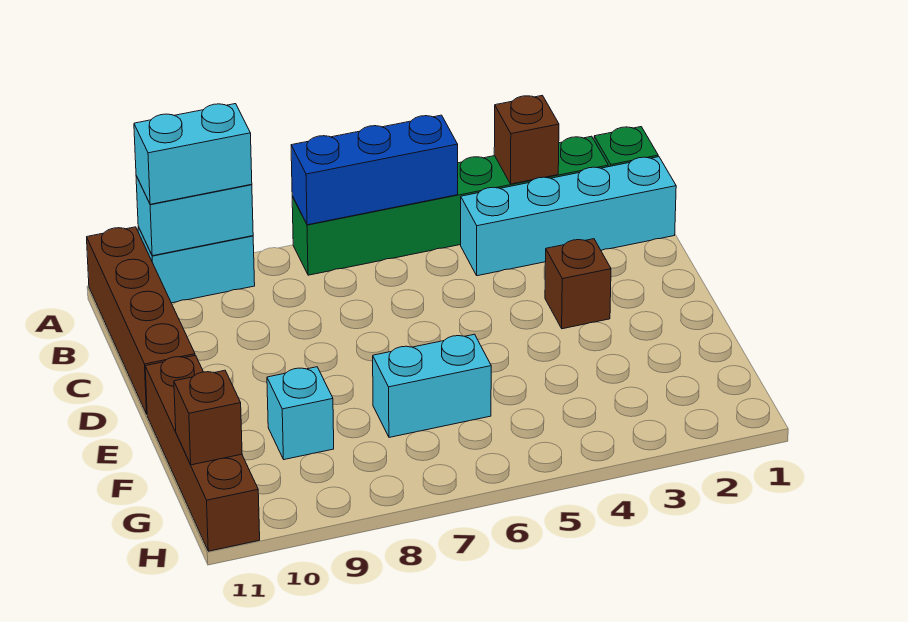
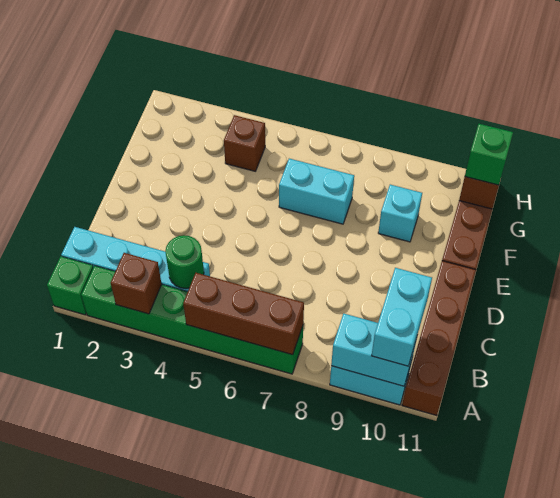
blue brick A5:A7 level 2 -> brown brick A5:A7 level 2
cyan brick A9:A10 level 3 -> cyan brick A10:B10 level 3
none -> green round brick B4 level 2
brown brick D3 level 1 -> brown brick G4 level 1
none -> green brick G11 level 3

